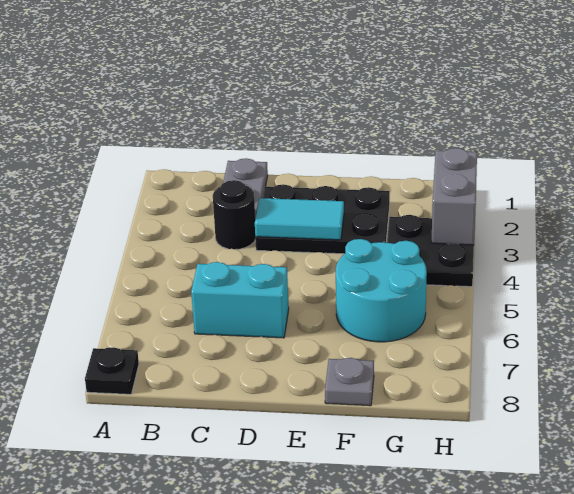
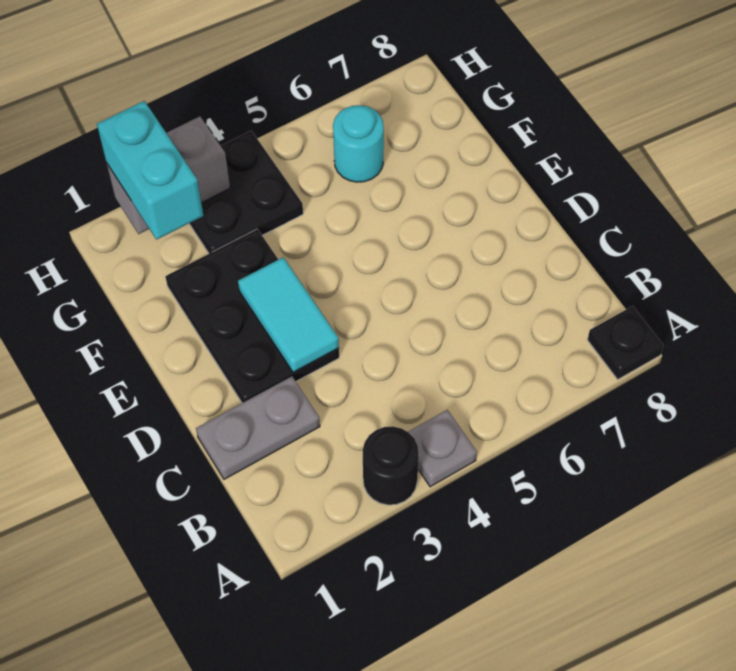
black round brick C3 level 1 -> black round brick A3 level 1
cyan brick C6:D6 level 1 -> cyan brick G2:H2 level 3
cyan round brick F5:G6 level 1 -> cyan round brick G6 level 1
grey plate F8 level 1 -> grey plate A4 level 1

